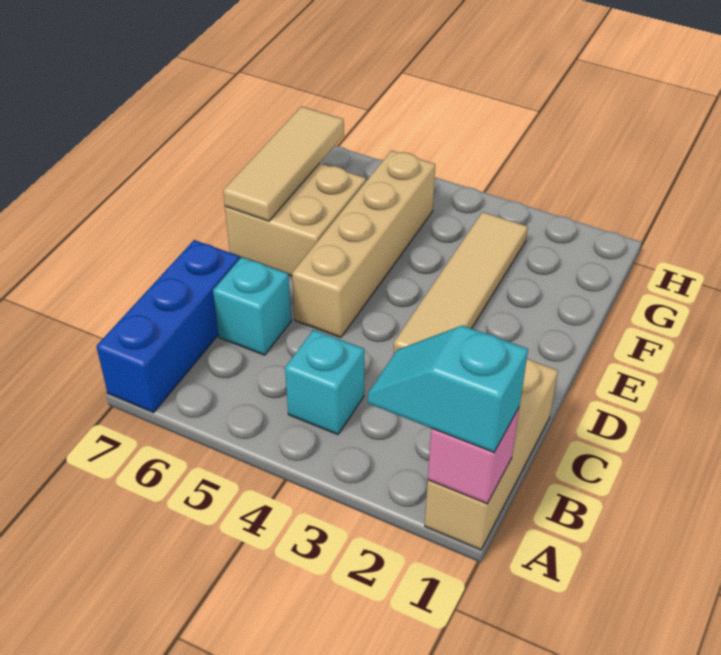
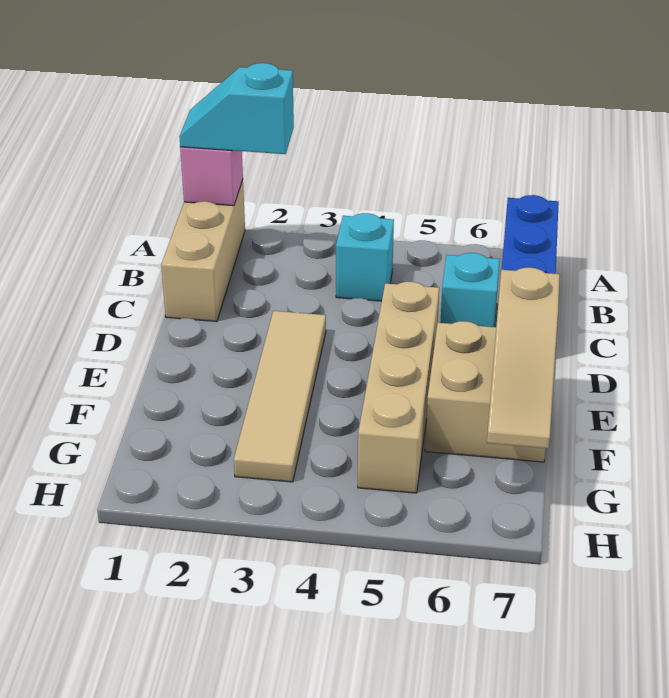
cyan slope A1:A2 level 3 top 1 -> cyan slope A1:A2 level 3 top 2
tan tile E7:G7 level 2 -> tan slope E7:G7 level 2 top E

